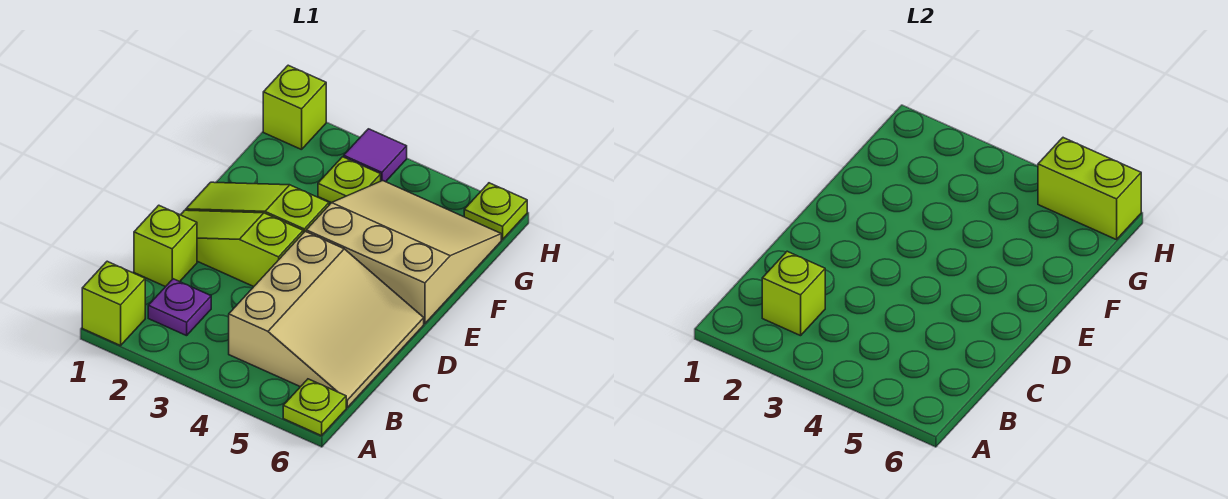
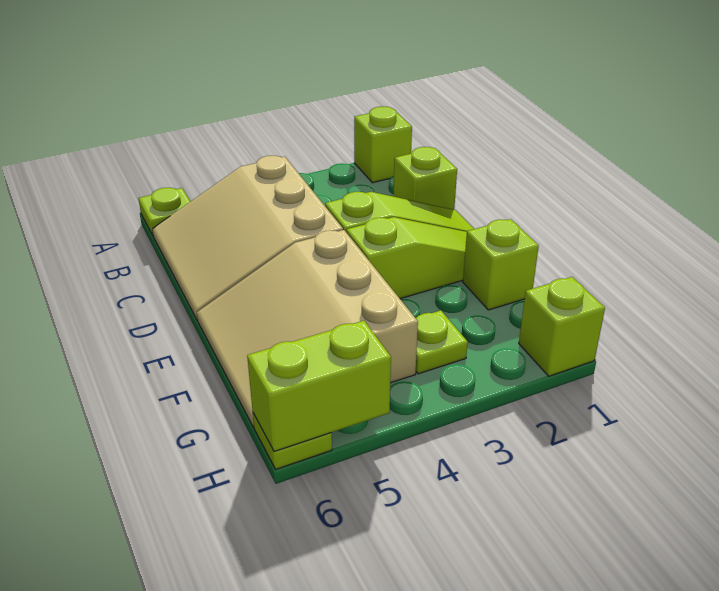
purple plate B2 level 1 -> none
lime brick B2 level 2 -> lime brick F1 level 1
tan slope E4:G6 level 1 top E -> tan slope E4:G6 level 1 top 4
purple tile H3 level 1 -> none

